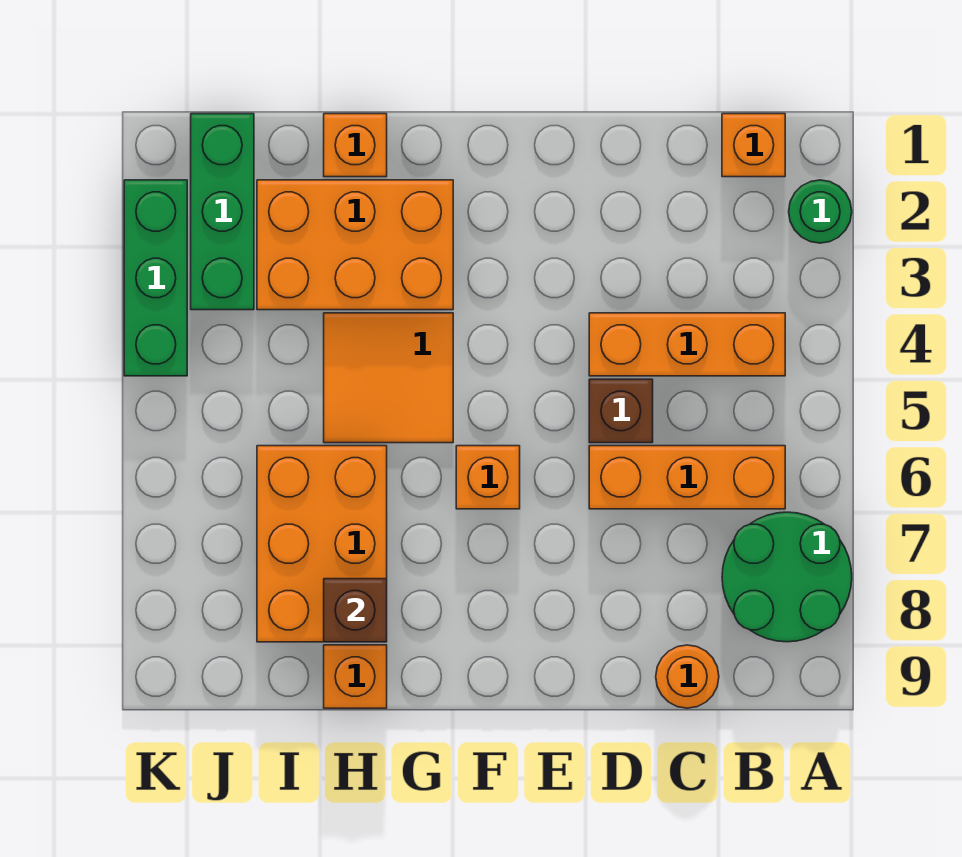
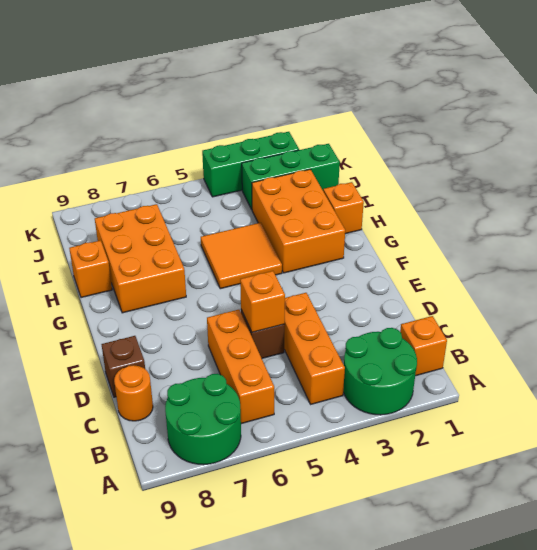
green round brick A2 level 1 -> green round brick A2:B3 level 1
orange brick F6 level 1 -> orange brick D5 level 2
orange brick H6:I8 level 1 -> orange brick G7:I8 level 1
brown brick H8 level 2 -> brown brick D9 level 1

